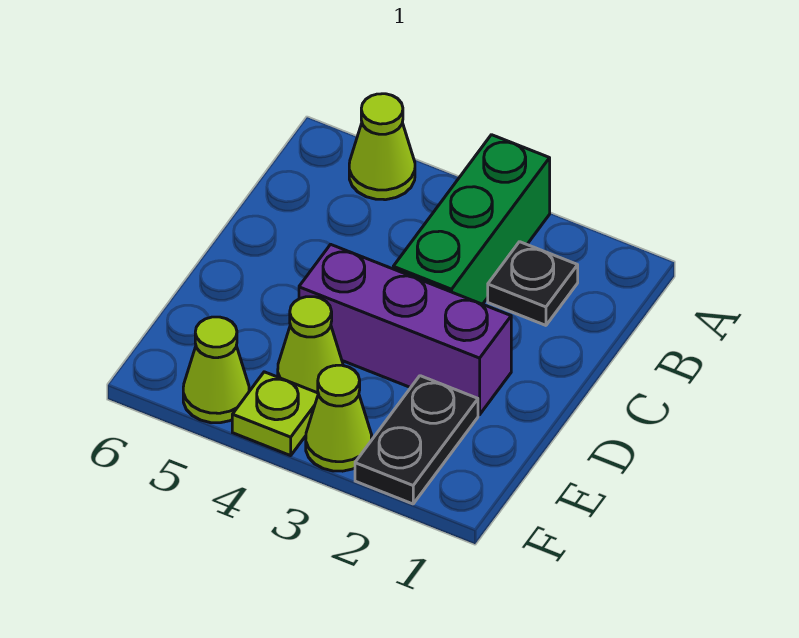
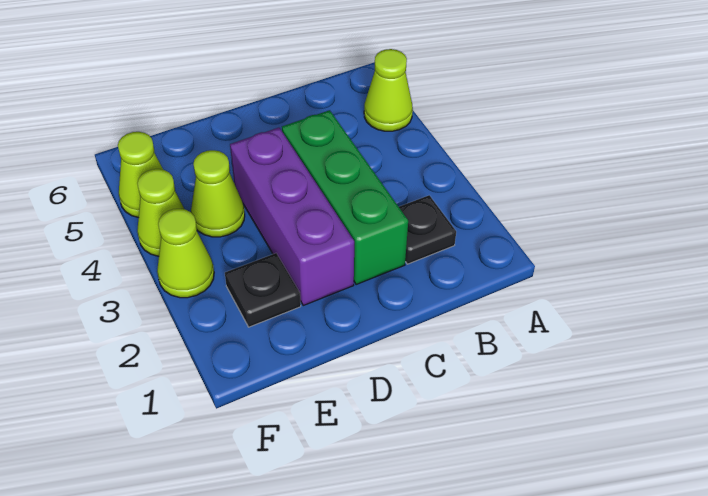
green brick A3:C3 level 1 -> green brick C2:C4 level 1
black plate E2:F2 level 1 -> black plate E2 level 1
lime plate F4 level 1 -> lime cone F4 level 1

